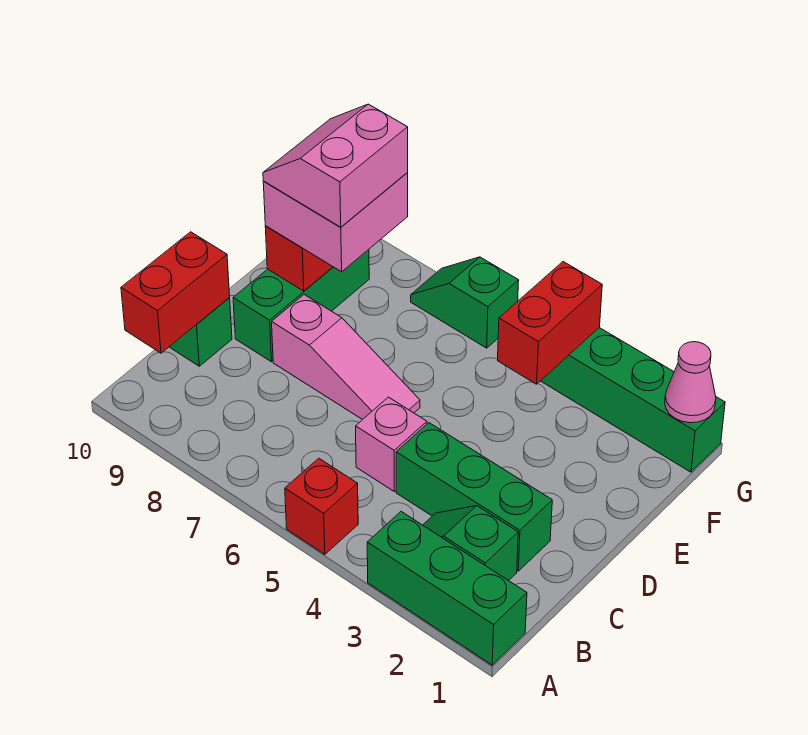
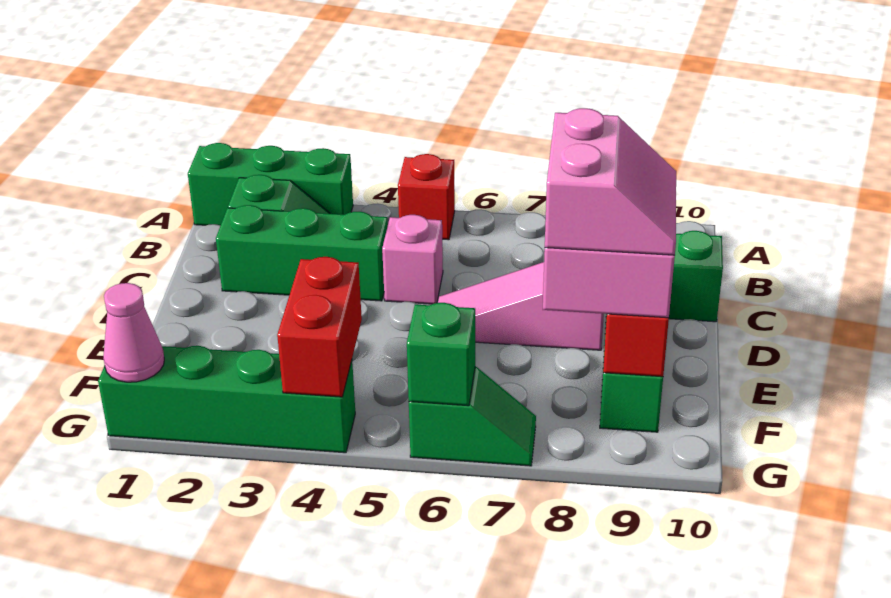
red brick B10:C10 level 2 -> none
none -> green brick G6 level 2

